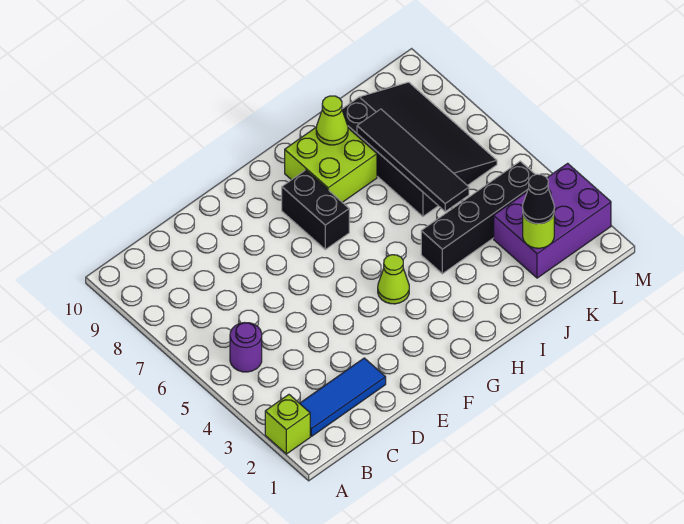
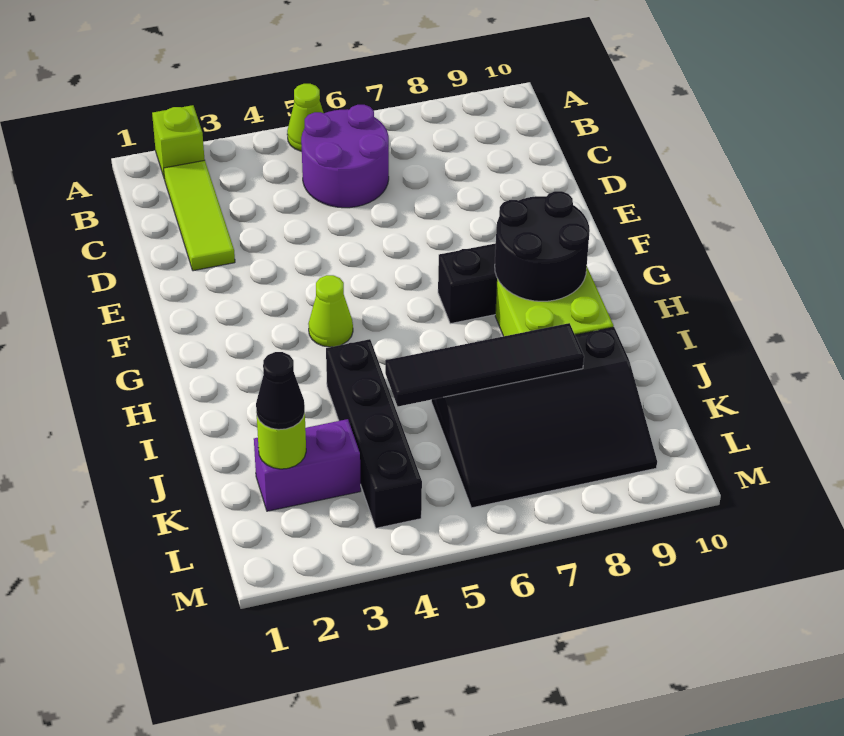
blue tile B2:D2 level 1 -> lime tile B2:D2 level 1
purple round brick B5 level 1 -> purple round brick B5:C6 level 1
none -> black round brick G8:H9 level 2
lime cone I9 level 2 -> lime cone A5 level 1
purple brick K2:M3 level 1 -> purple brick K2:K3 level 1

